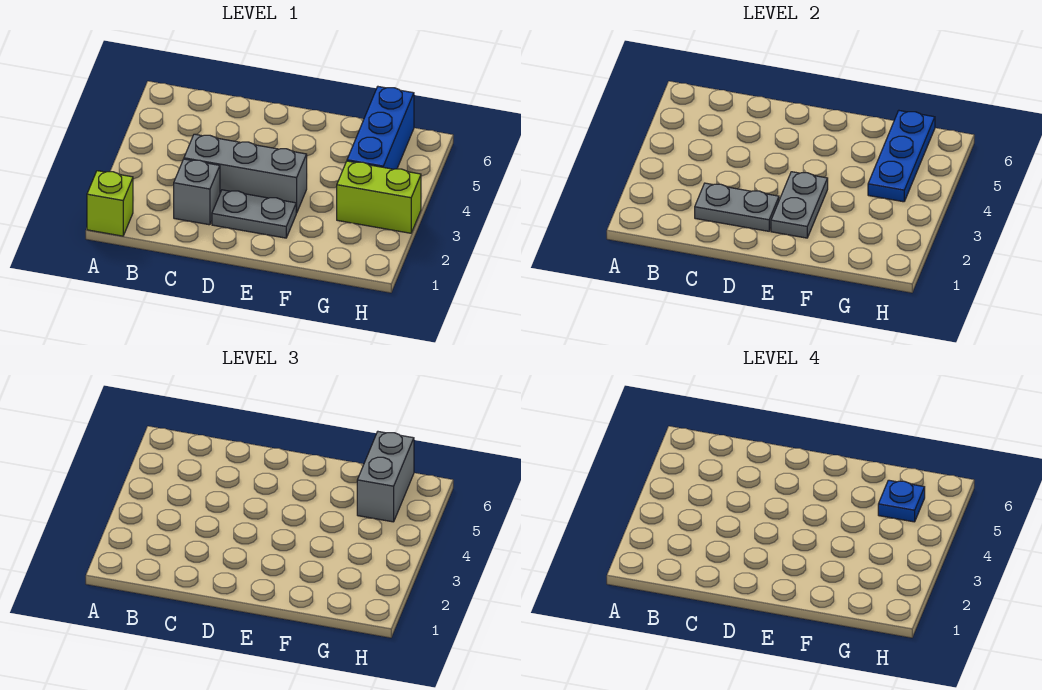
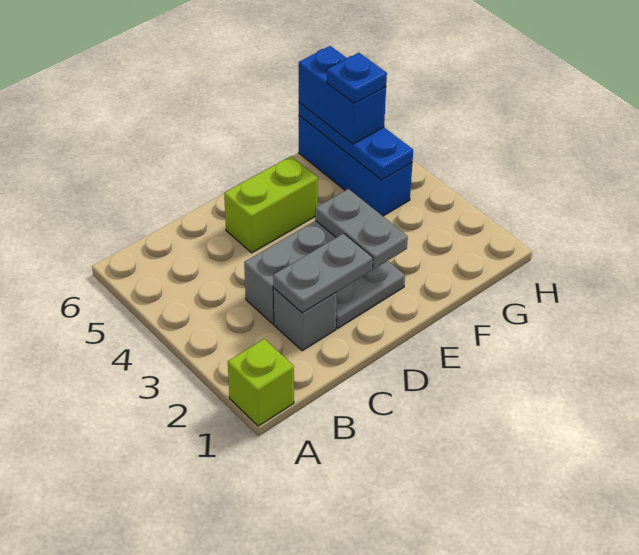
lime brick G3:H3 level 1 -> lime brick D5:E5 level 1
grey brick G5:G6 level 3 -> blue brick G5:G6 level 3

